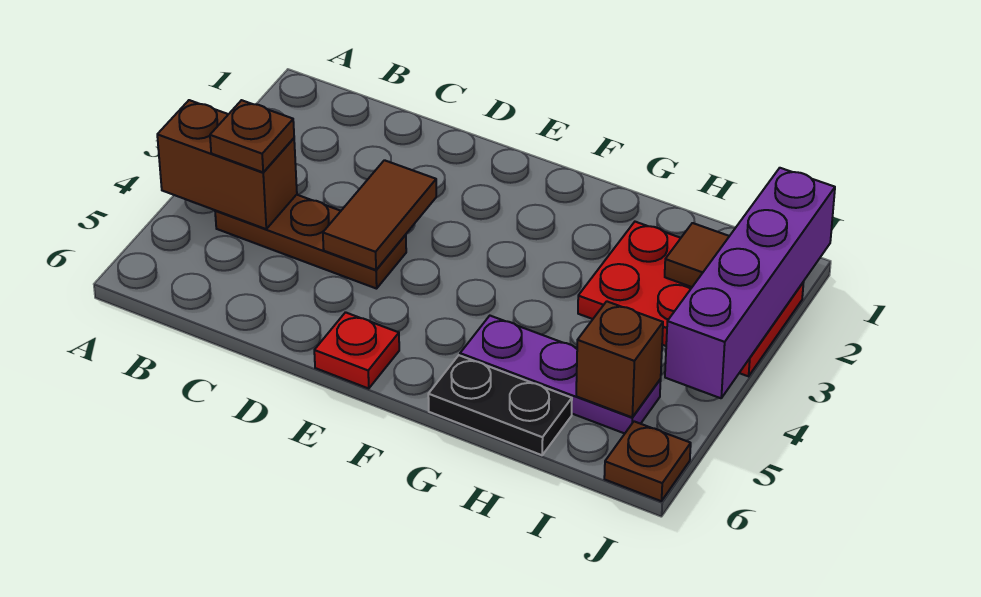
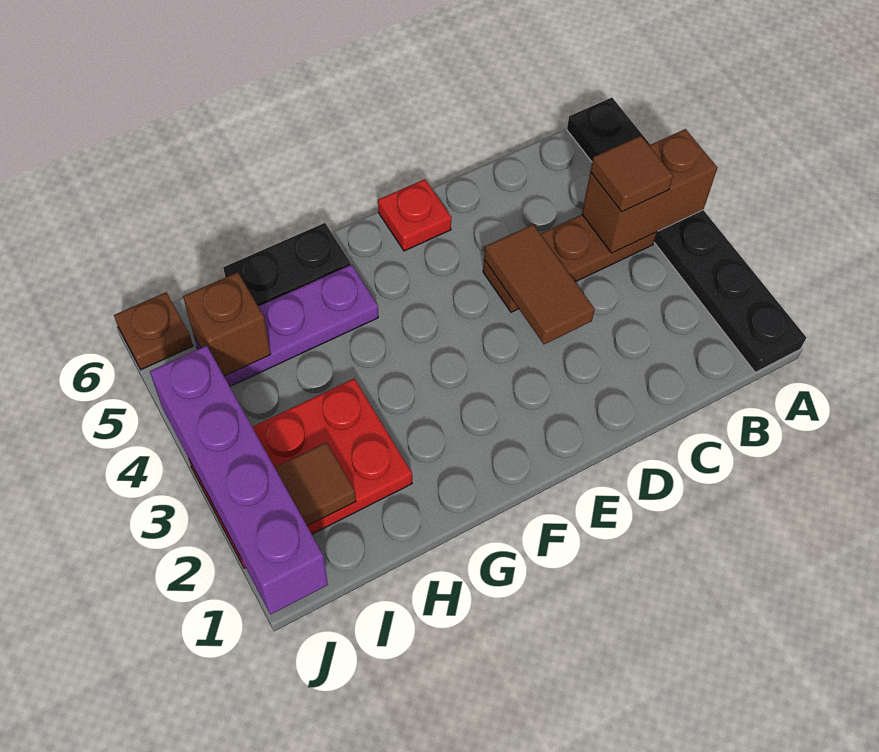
none -> black plate A1:A6 level 1
brown plate B4 level 3 -> brown tile B4 level 3

